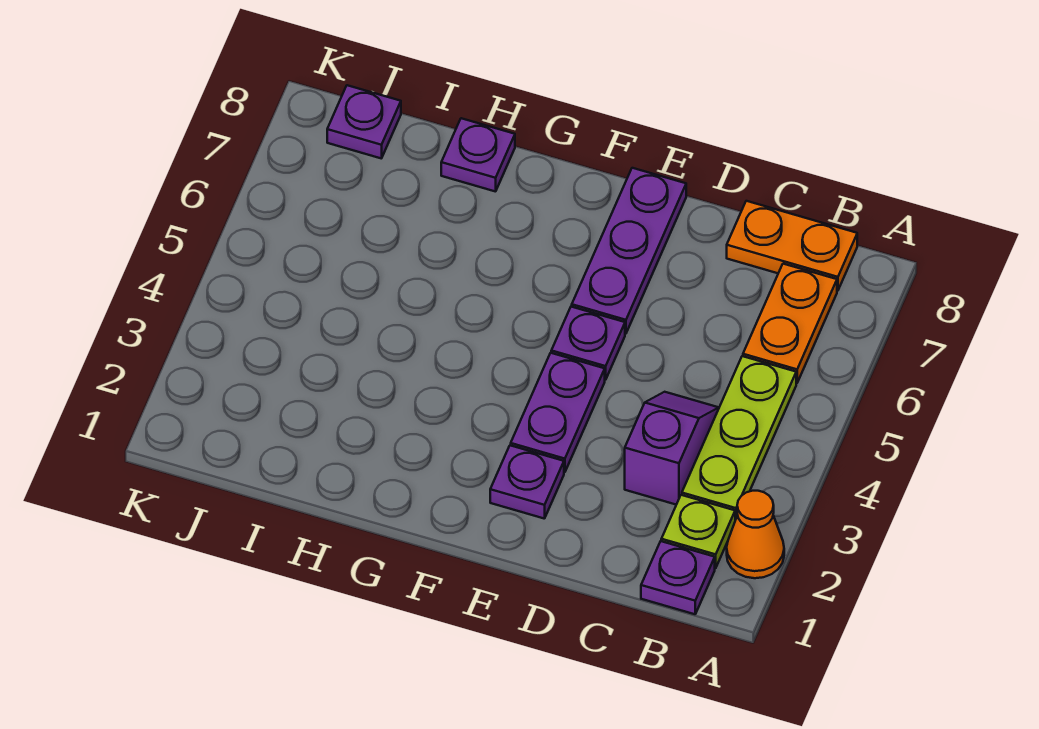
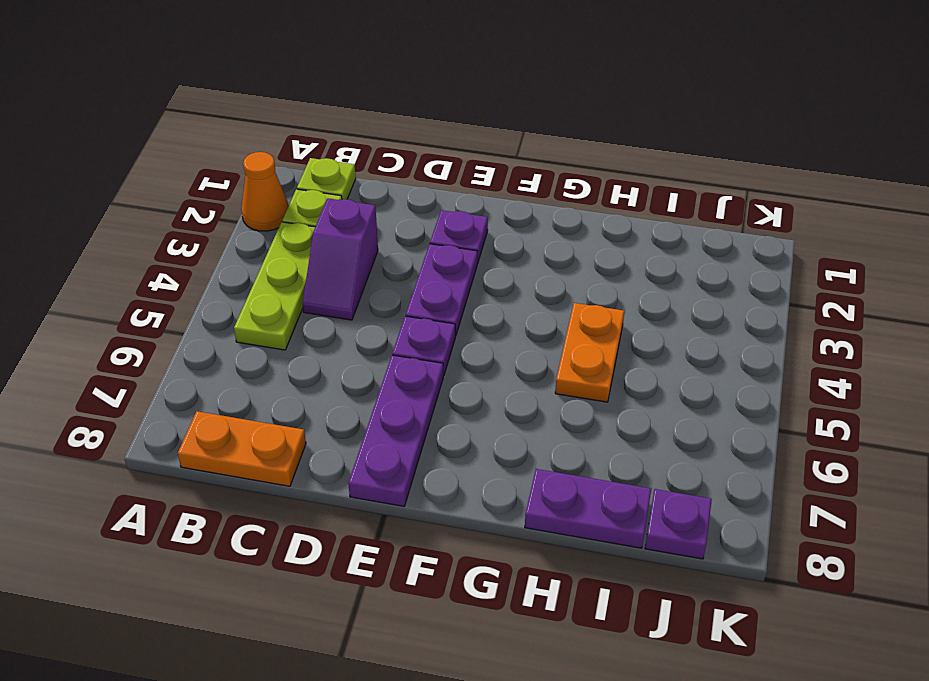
purple plate B1 level 1 -> lime plate B1 level 1
orange plate B6:B7 level 1 -> orange plate H4:H5 level 1
purple plate H8 level 1 -> purple plate H8:I8 level 1

